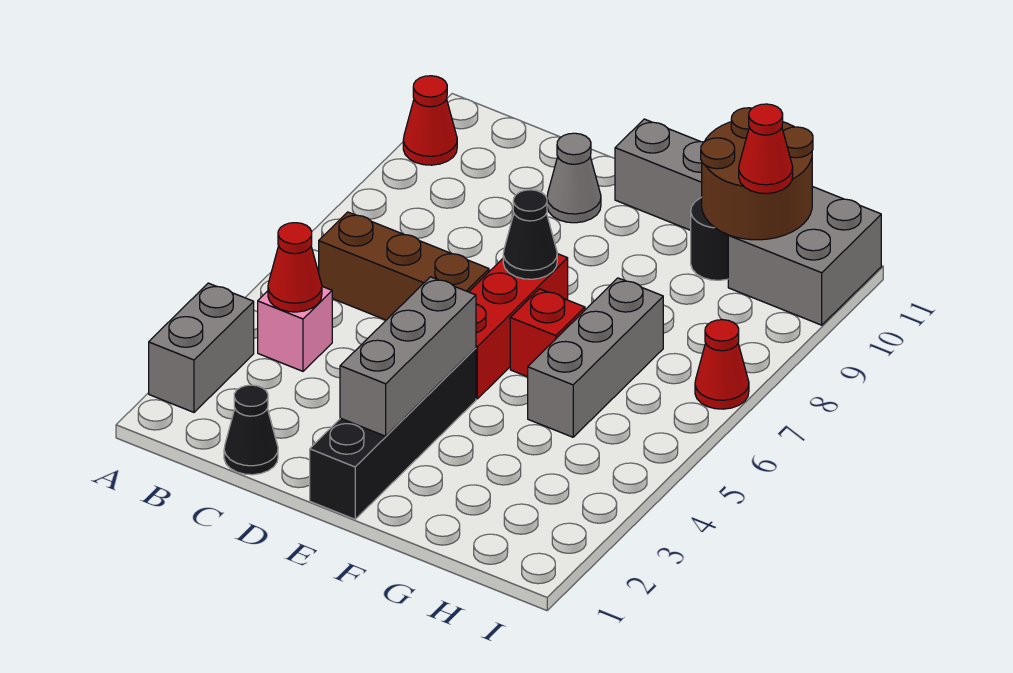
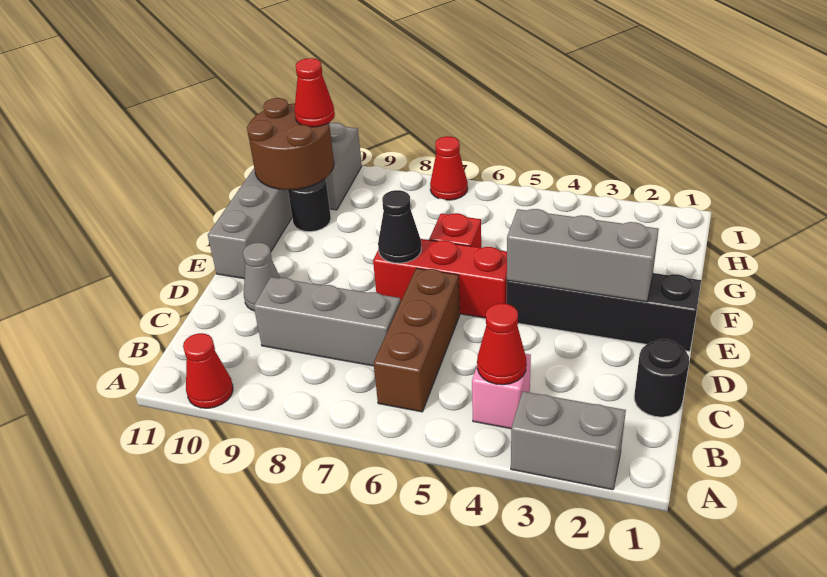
black cone C1 level 1 -> black round brick C1 level 1
grey brick G5:G7 level 1 -> grey brick C7:C9 level 1

